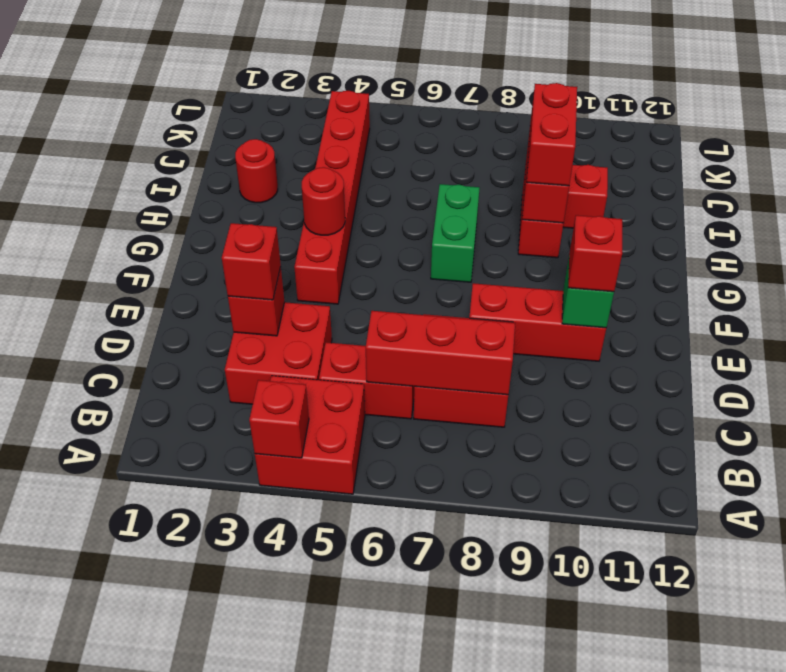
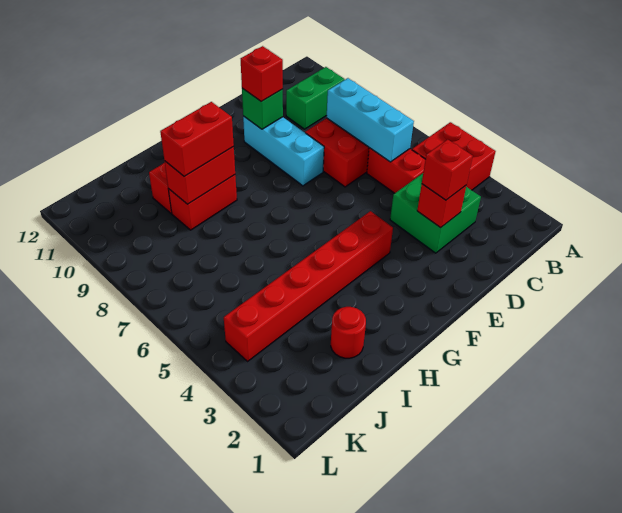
red brick A4 level 2 -> none
red brick C3:D4 level 1 -> green brick C3:D4 level 1
red brick C6:C8 level 2 -> cyan brick C6:C8 level 2
red brick E8:E10 level 1 -> cyan brick E8:E10 level 1
red round brick G4 level 2 -> none
green brick G7:H7 level 1 -> green brick B10:C10 level 1

